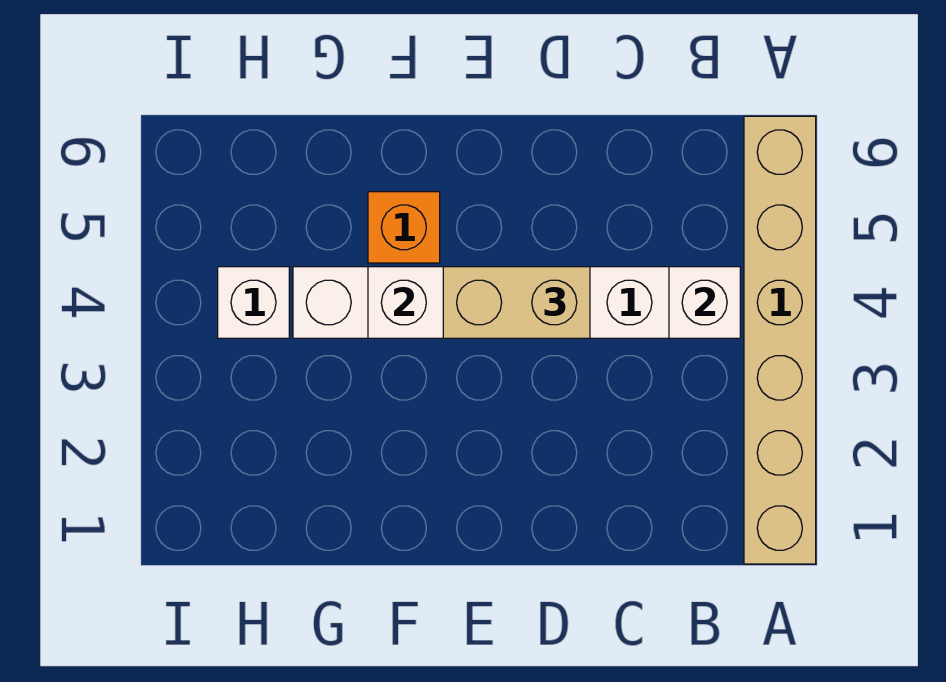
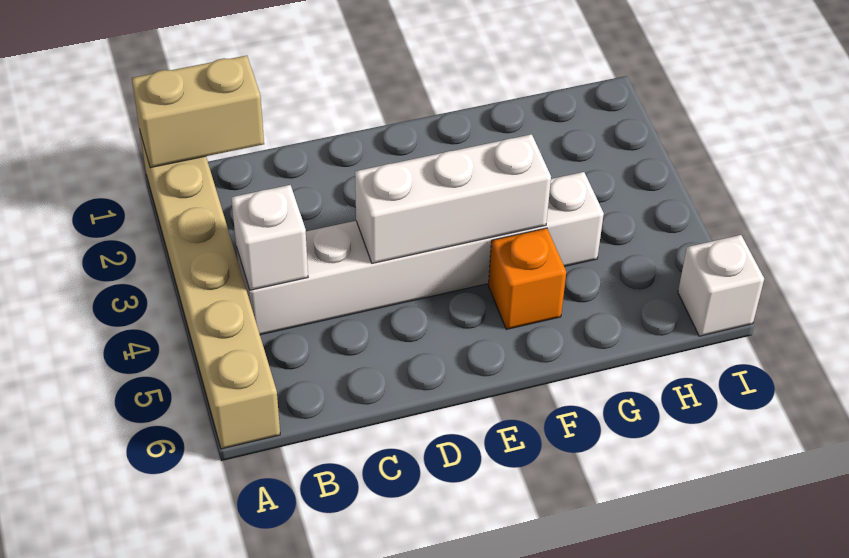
tan brick D4:E4 level 3 -> tan brick A1:B1 level 2
white brick H4 level 1 -> white brick I6 level 1

